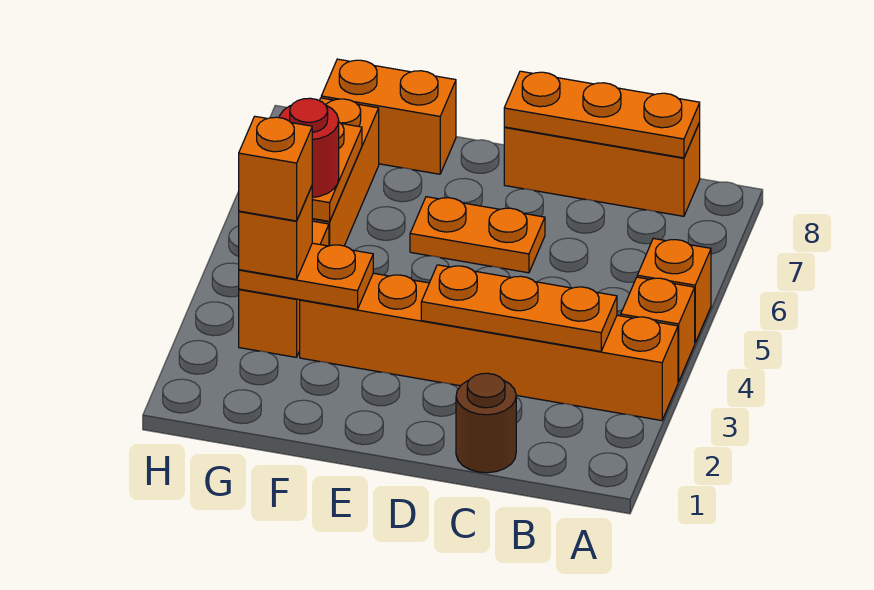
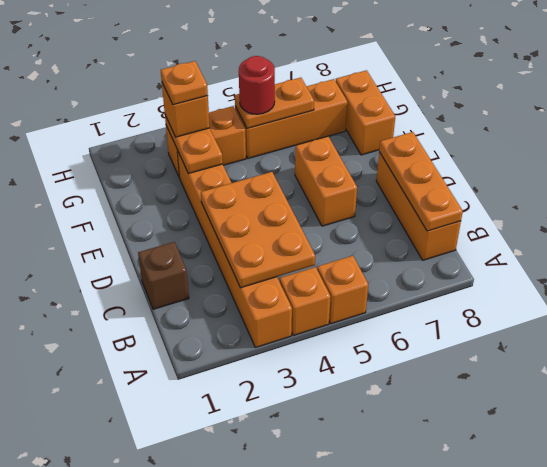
orange plate B3:D3 level 2 -> orange plate B3:D4 level 2
brown round brick C1 level 1 -> brown brick C1 level 1
orange plate D6:E6 level 1 -> orange brick D6:E6 level 1
orange brick G3 level 4 -> orange plate G3 level 4

